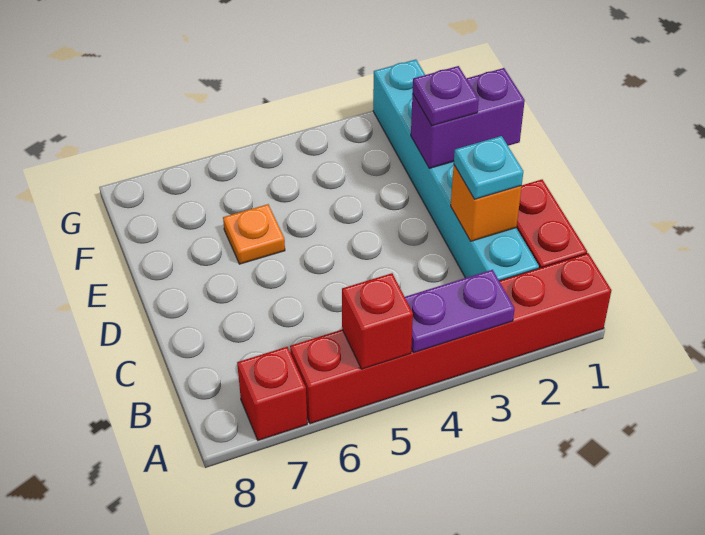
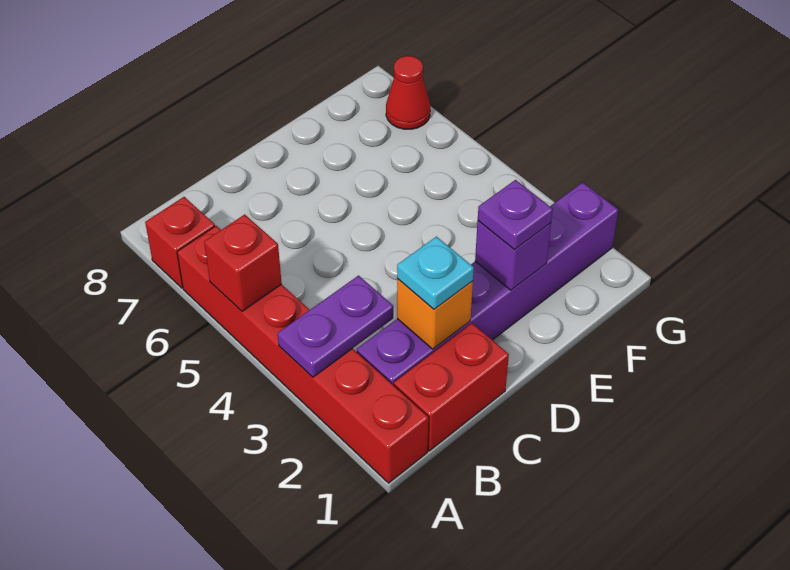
purple plate A3:A4 level 2 -> purple plate A3:B3 level 2
cyan brick B2:G2 level 1 -> purple brick B2:G2 level 1
purple brick E1:E2 level 2 -> purple brick E2 level 2
orange plate E6 level 1 -> none
none -> red cone G7 level 1

